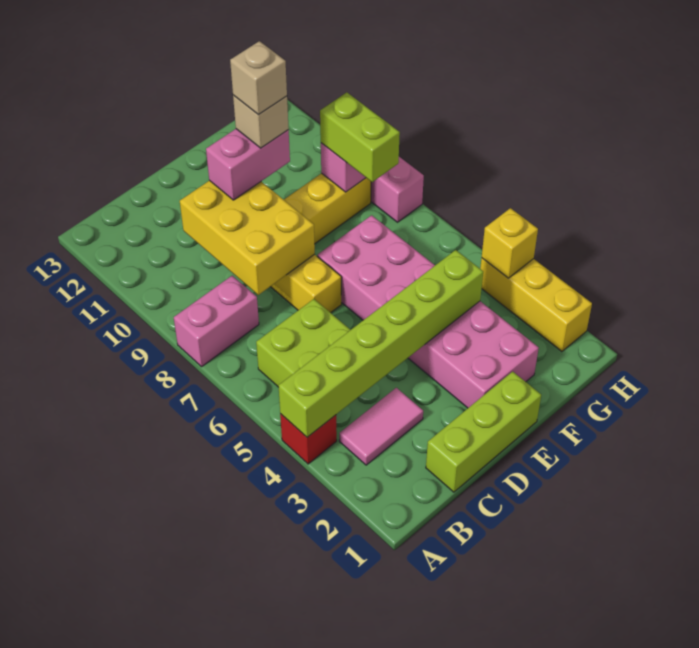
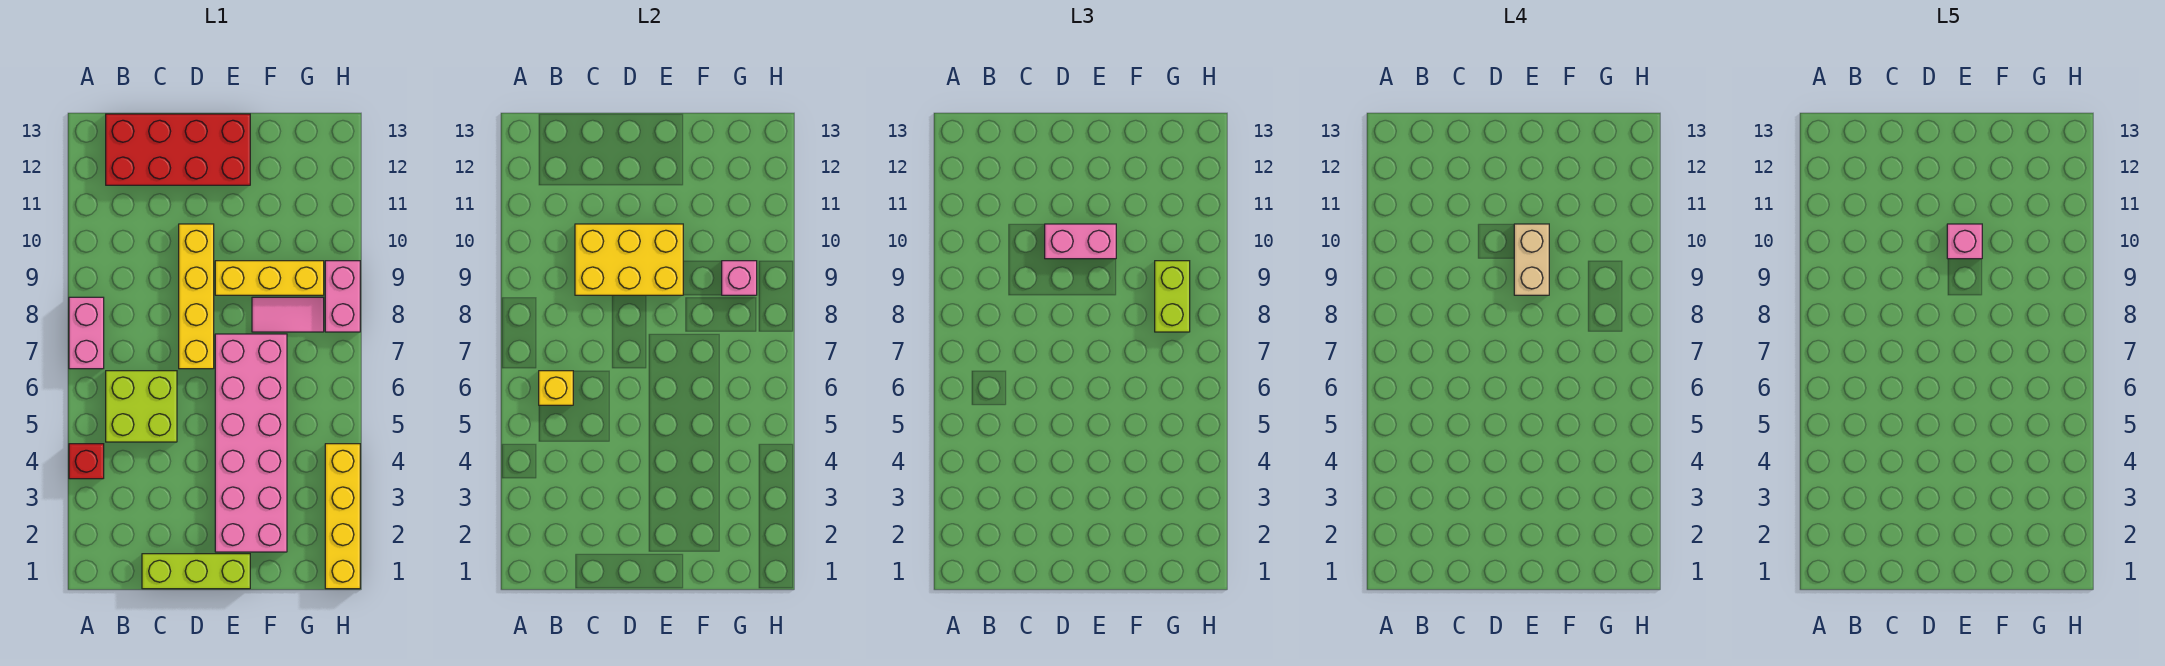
lime brick A4:F4 level 2 -> none
pink brick A8:B8 level 1 -> pink brick A7:A8 level 1
pink tile B3:C3 level 1 -> pink tile F8:G8 level 1
none -> red brick B12:E13 level 1
yellow brick C8:D10 level 2 -> yellow brick C9:E10 level 2
tan brick E10 level 4 -> tan brick E9:E10 level 4
tan brick E10 level 5 -> pink brick E10 level 5
yellow brick H2:H4 level 1 -> yellow brick H1:H4 level 1
yellow brick H4 level 2 -> yellow brick B6 level 2

